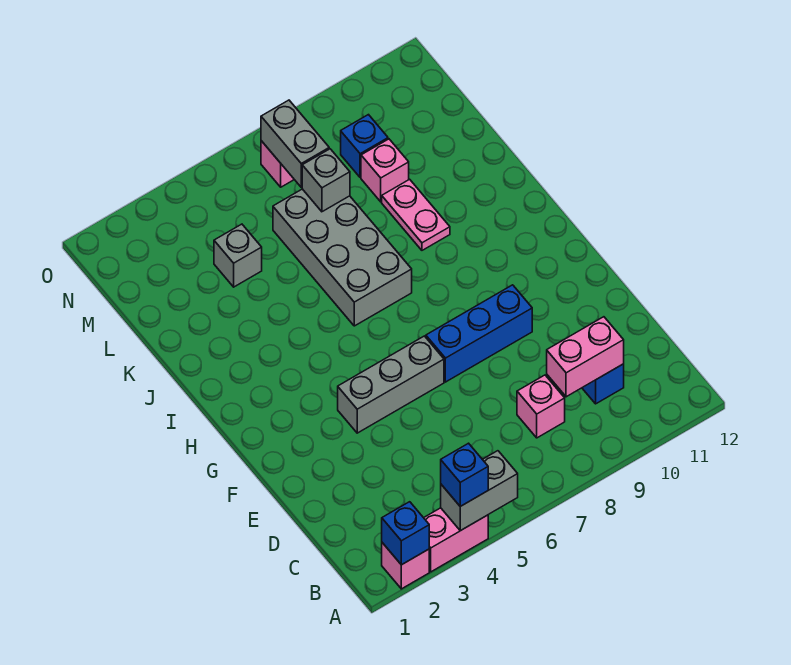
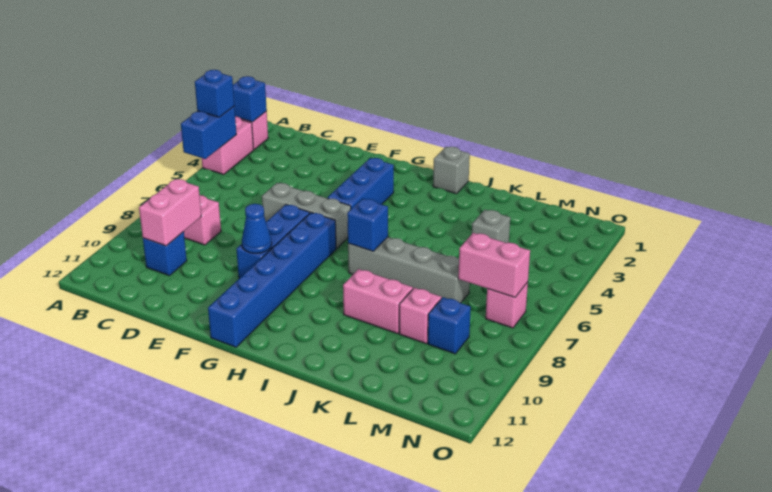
grey brick A4:A5 level 2 -> blue brick A4:A5 level 2
grey brick F4:F6 level 1 -> grey brick E6:G6 level 1
none -> blue cone F9 level 2
none -> blue brick G3:G5 level 1
none -> blue brick G7:G12 level 1
grey brick I6:L7 level 1 -> grey brick I7:L7 level 1
none -> blue brick I7 level 2
pink plate J9:K9 level 1 -> pink brick J9:K9 level 1
grey brick L7 level 2 -> grey brick I1 level 1
grey brick M7:N7 level 2 -> pink brick M7:N7 level 2

